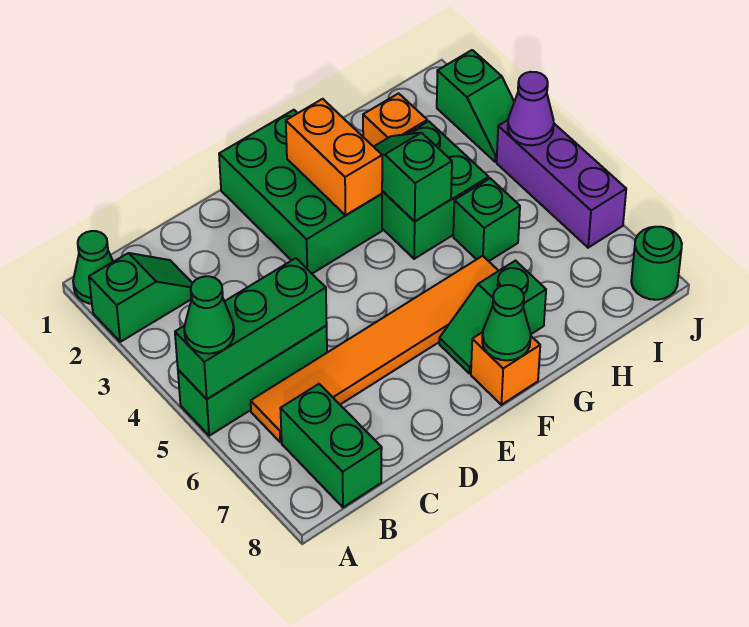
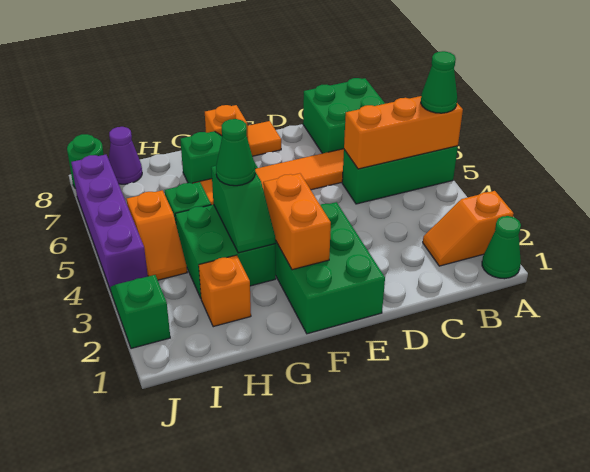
green slope A2:B2 level 1 top A -> orange slope A2:B2 level 1 top A
green brick A5:C5 level 2 -> orange brick A5:C5 level 2
green brick B7:B8 level 1 -> green brick B7:C8 level 1
none -> orange tile E8 level 1
green cone F8 level 2 -> green cone G4 level 3
none -> orange slope I4:I5 level 1 top 5
purple brick J4:J6 level 1 -> purple brick J4:J7 level 1
purple cone J4 level 2 -> purple cone I8 level 1

